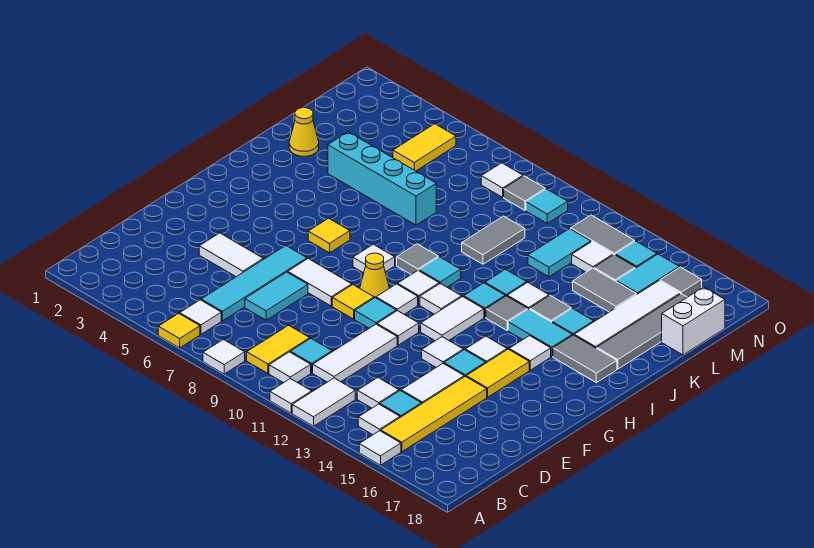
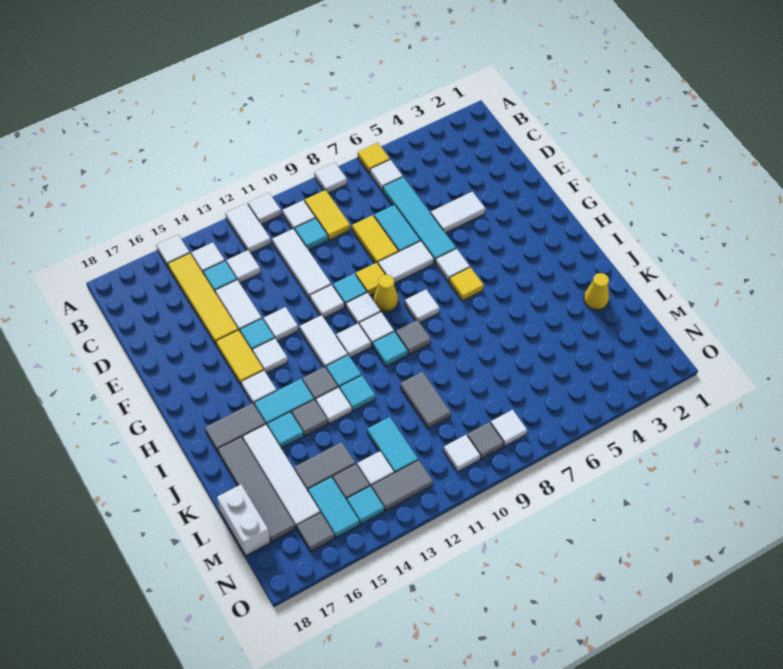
none -> white tile G6 level 1
cyan brick K4:K7 level 1 -> none
yellow tile M5:N5 level 1 -> yellow tile D8:E8 level 1
cyan tile N10 level 1 -> white tile N10 level 1

